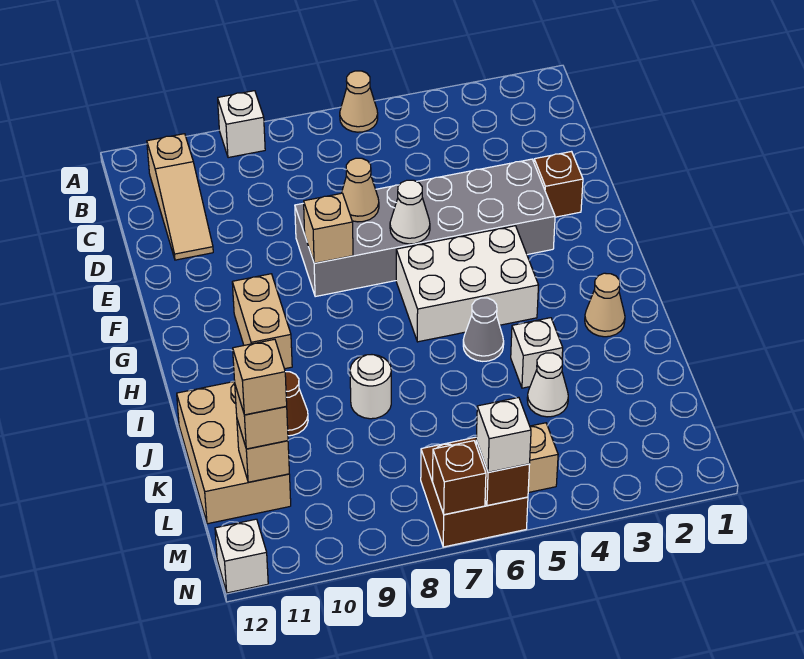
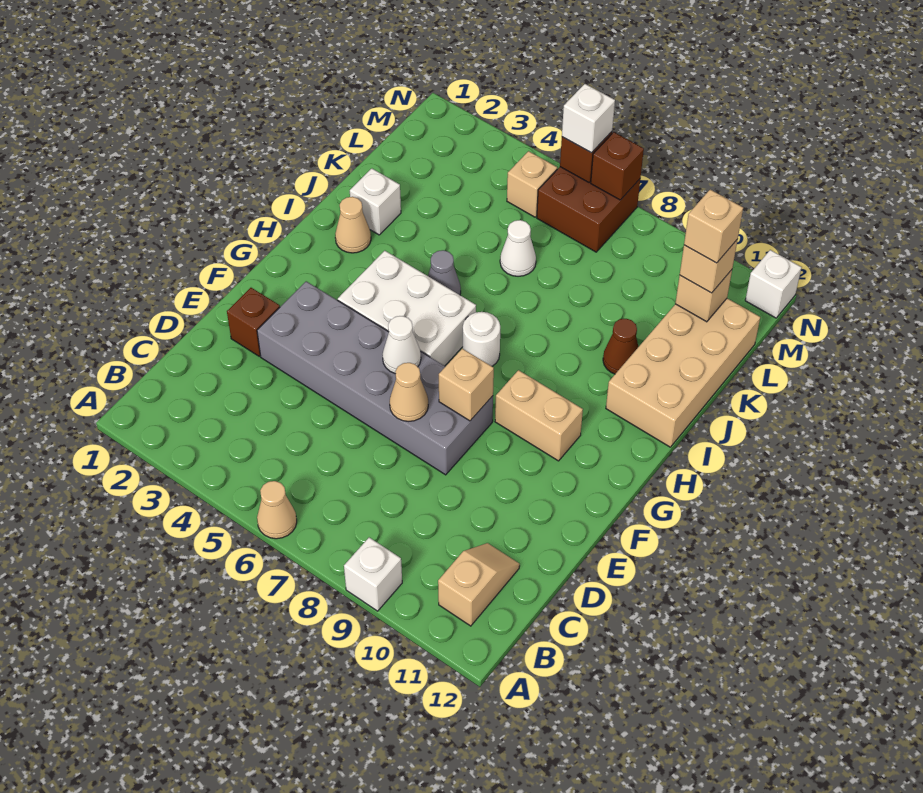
tan slope B11:D11 level 1 top B -> tan slope B11:C11 level 1 top B
tan brick G10:H10 level 1 -> tan brick G9:G10 level 1
white brick J4 level 1 -> white brick J2 level 1
white round brick J8 level 1 -> white round brick H7 level 1
tan brick J11:L12 level 1 -> tan brick I11:L12 level 1
white cone K4 level 1 -> white cone K6 level 1

